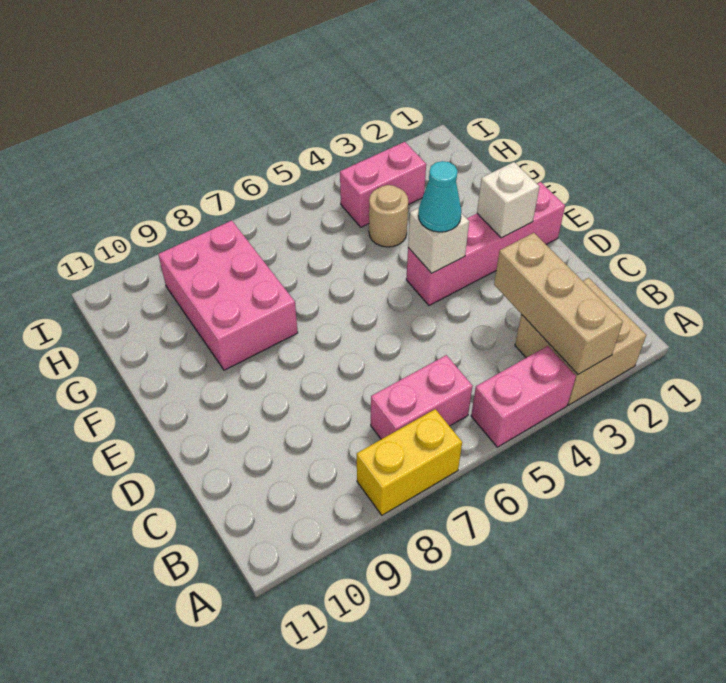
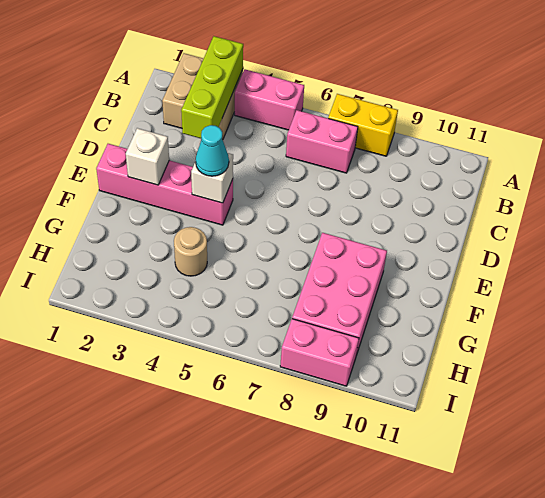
tan brick A3:C3 level 2 -> lime brick A3:C3 level 2
pink brick H3:H4 level 1 -> pink brick I8:I9 level 1

